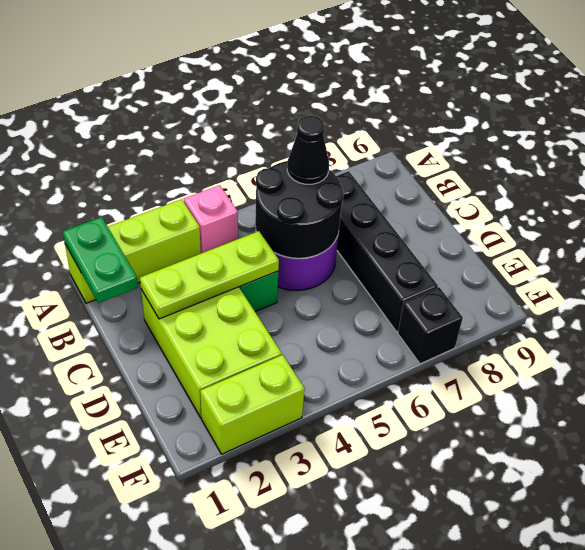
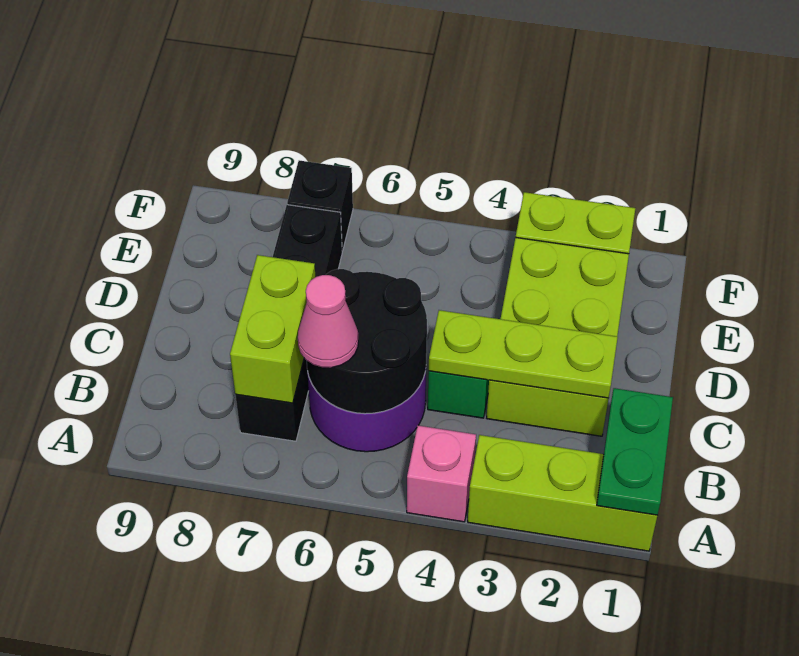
black cone B6 level 3 -> pink cone B6 level 3
none -> lime brick B7:C7 level 2

